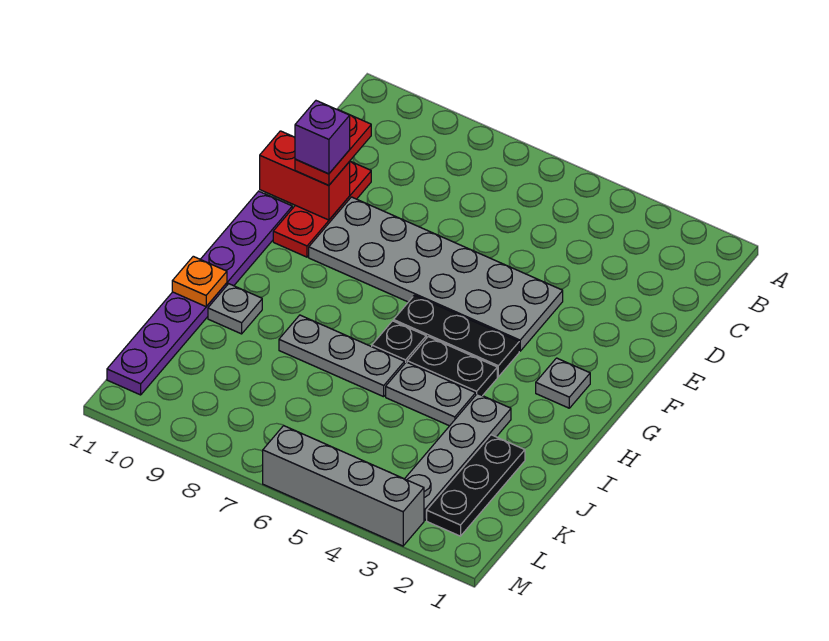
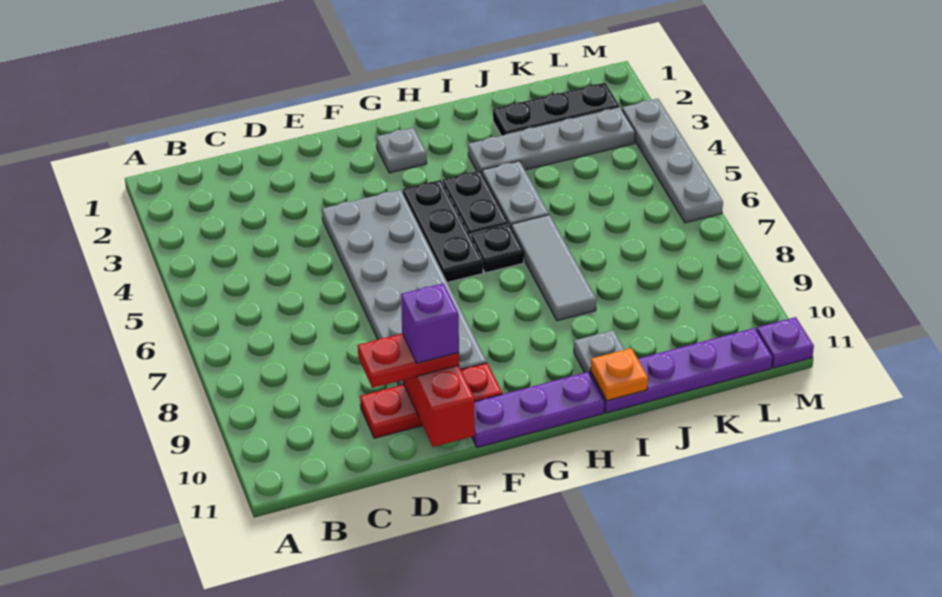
grey plate I6:I8 level 1 -> grey tile I6:I8 level 1
grey brick M3:M6 level 1 -> grey plate M3:M6 level 1
none -> purple plate M11 level 1

